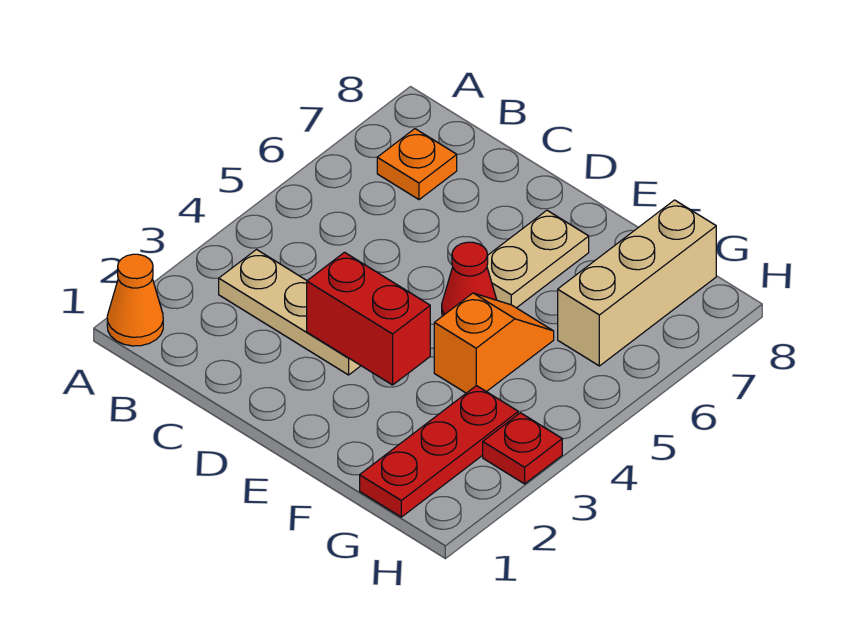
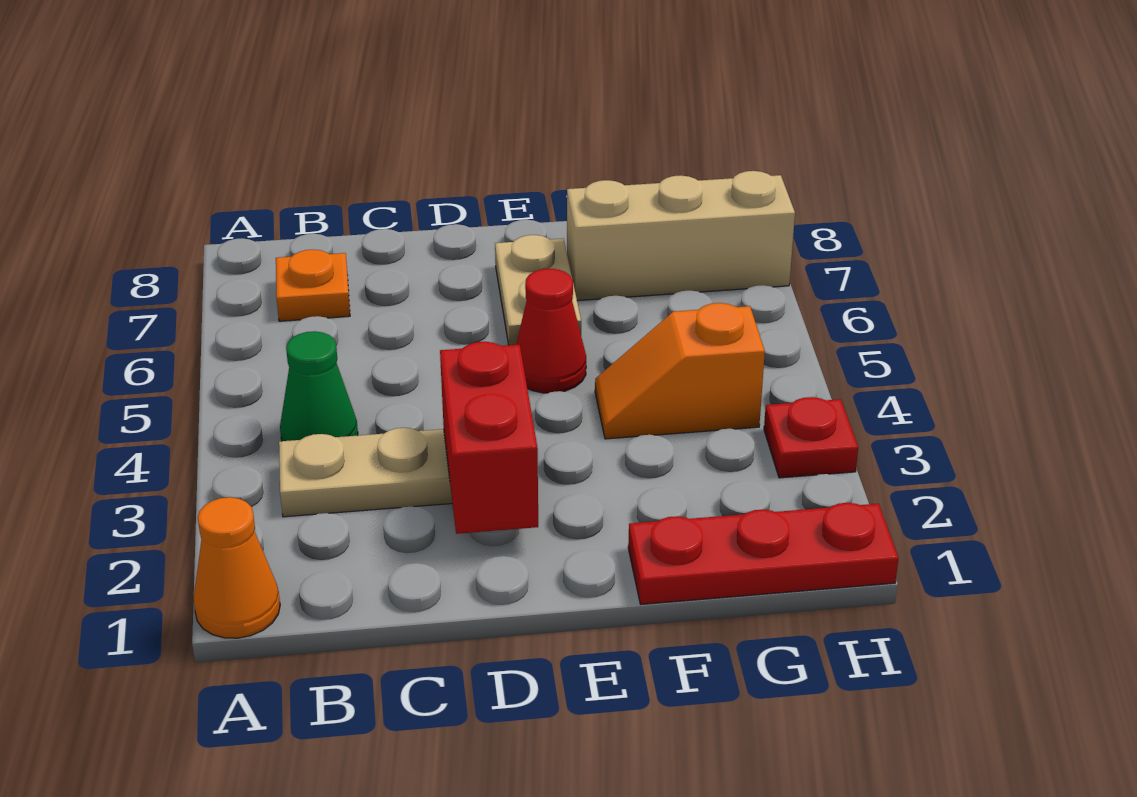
none -> green cone B4 level 1
red brick D3:E3 level 2 -> red brick D2:D3 level 2
orange slope F4:F5 level 1 top 4 -> orange slope F4:G4 level 1 top G
red plate G1:G3 level 1 -> red plate F1:H1 level 1
tan brick G6:G8 level 1 -> tan brick F7:H7 level 1

